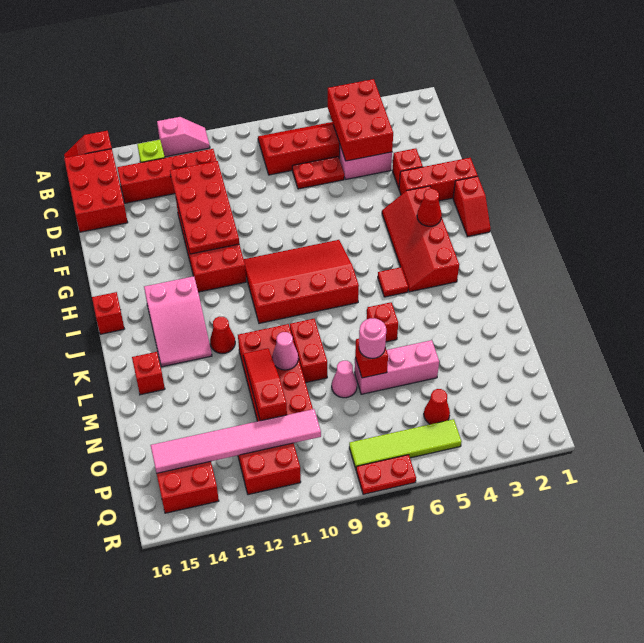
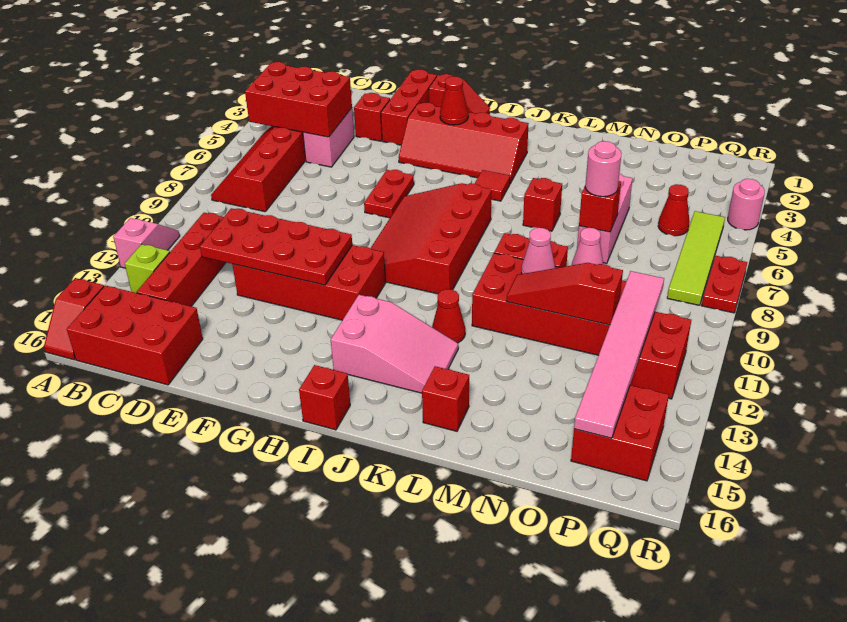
red plate D6:D7 level 1 -> red plate G6:G7 level 1
none -> pink round brick R4 level 1

